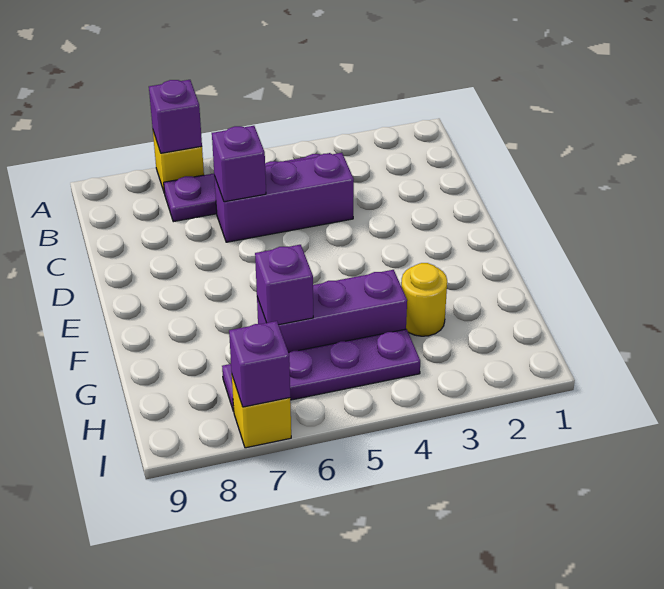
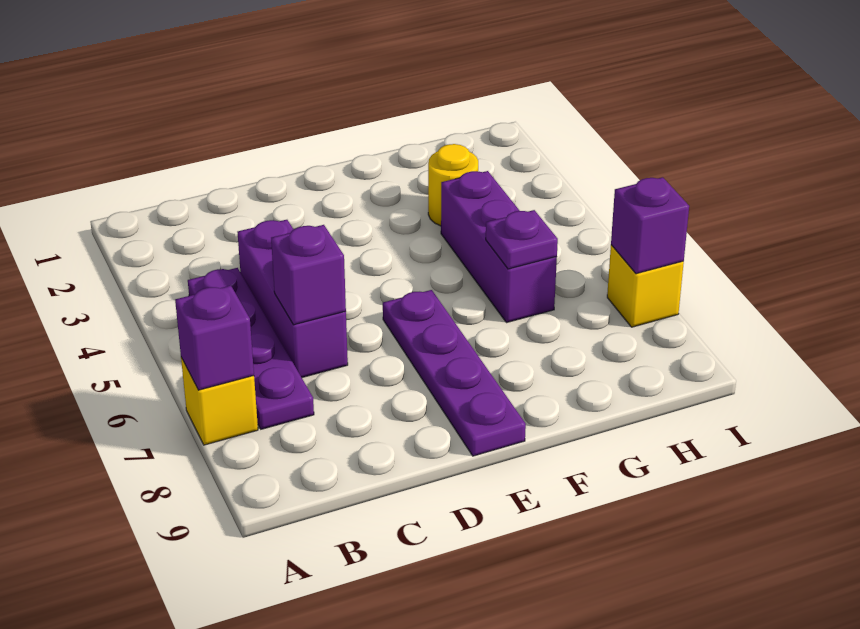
purple brick G6 level 2 -> purple plate G6 level 2
purple plate H4:H7 level 1 -> purple plate E6:E9 level 1

